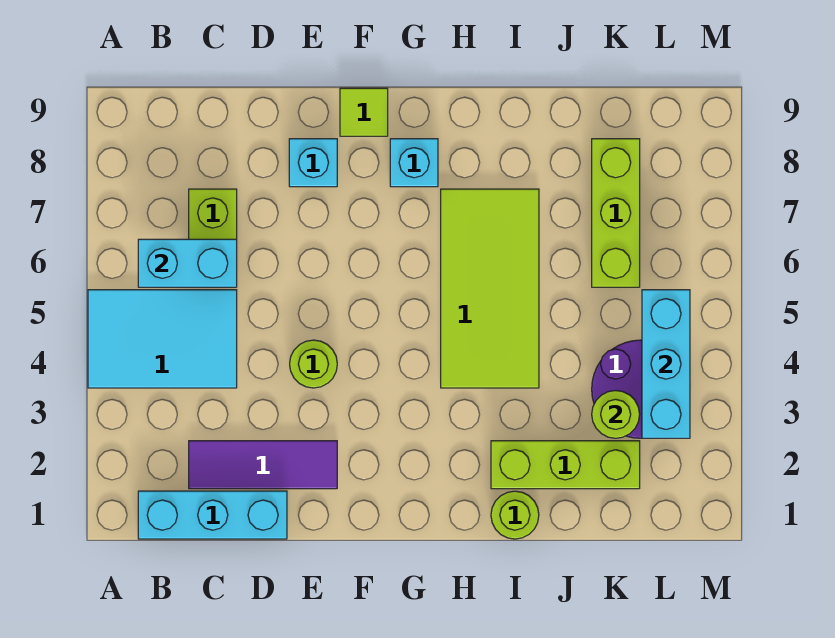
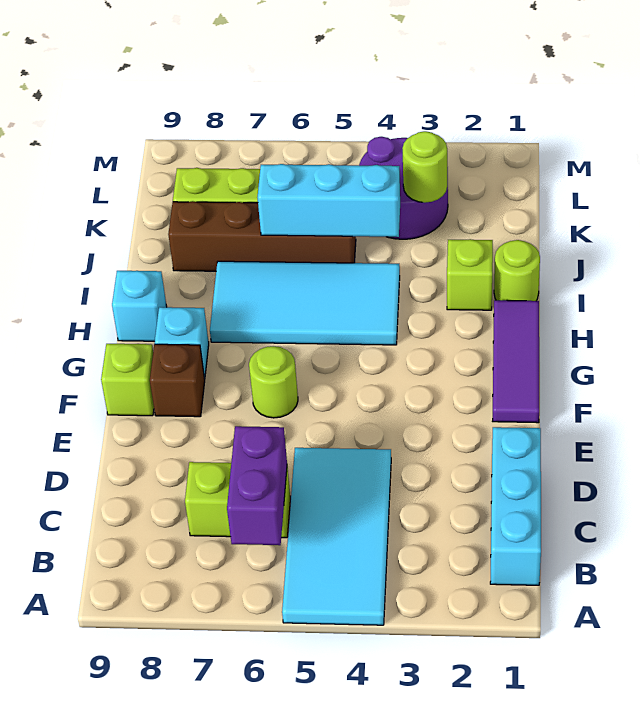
cyan tile A4:C5 level 1 -> cyan tile A4:D5 level 1
cyan brick B6:C6 level 2 -> purple brick B6:C6 level 2
purple tile C2:E2 level 1 -> purple tile F1:H1 level 1
lime round brick E4 level 1 -> lime round brick F6 level 1
cyan brick E8 level 1 -> cyan brick H9 level 1
none -> brown brick F8 level 1
lime tile F9 level 1 -> lime brick F9 level 1
lime tile H4:I7 level 1 -> cyan tile H4:I7 level 1
lime brick I2:K2 level 1 -> lime brick I2 level 1
none -> brown brick J5:J8 level 1
cyan brick L3:L5 level 2 -> cyan brick J4:J6 level 2

